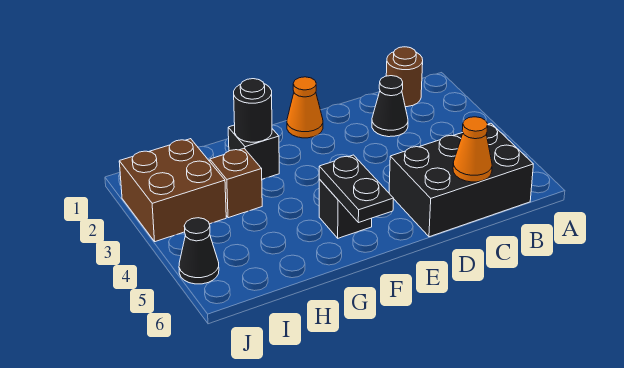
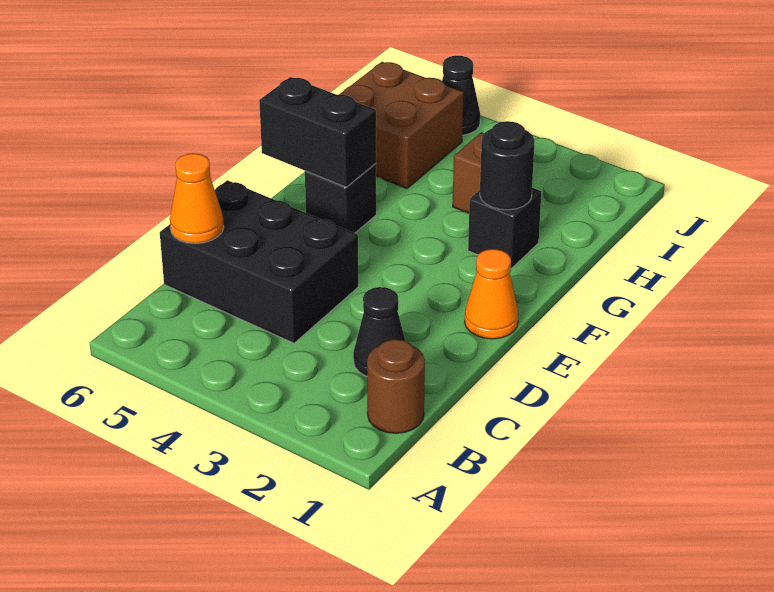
black brick B5:D6 level 1 -> black brick C4:D6 level 1
black plate F5:F6 level 2 -> black brick F5:F6 level 2
brown brick I2:J3 level 1 -> brown brick H5:I6 level 1

